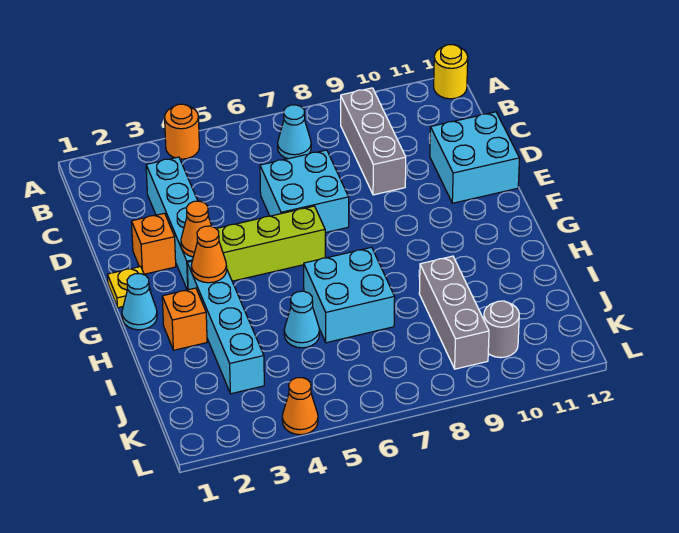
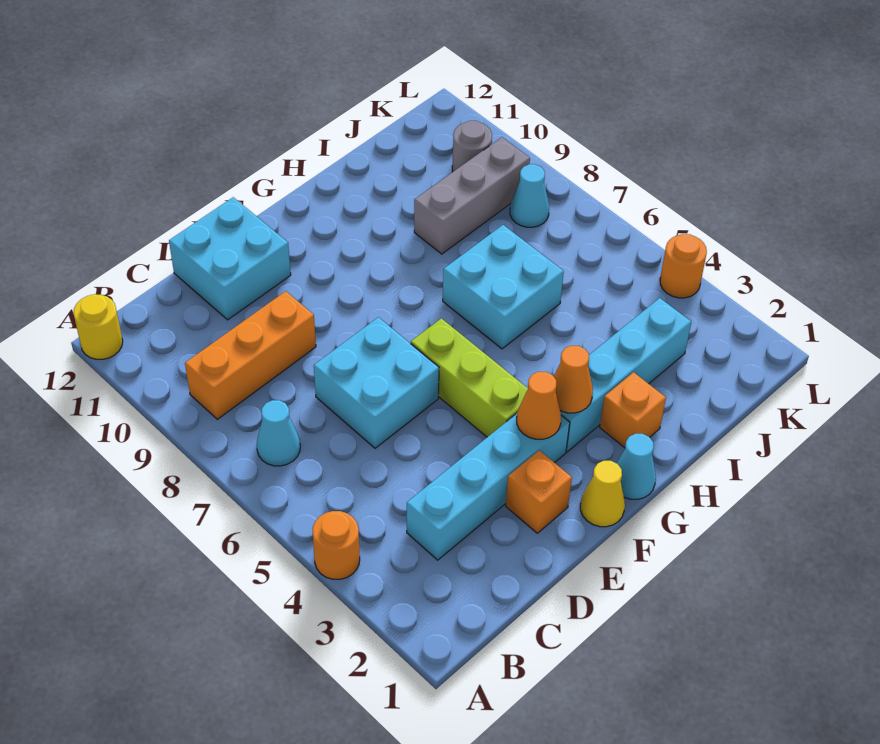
grey brick B9:D9 level 1 -> orange brick B9:D9 level 1
yellow plate F1 level 1 -> yellow cone F1 level 1
cyan cone I5 level 1 -> cyan cone K8 level 1
orange cone L4 level 1 -> orange round brick L4 level 1

